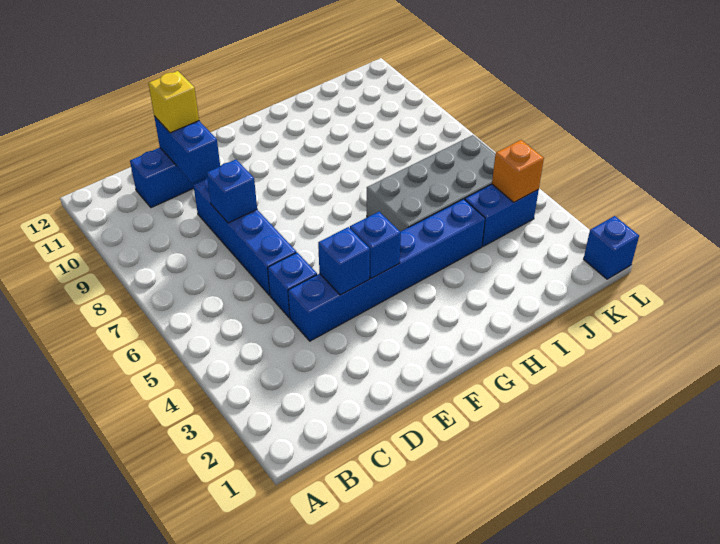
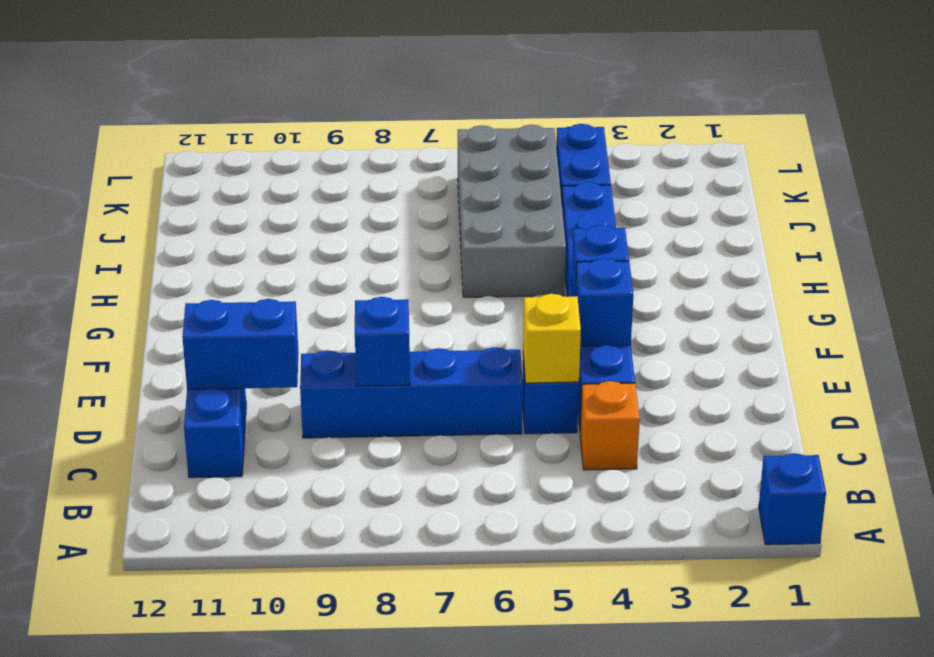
yellow brick D11 level 3 -> yellow brick D5 level 2
orange brick K4 level 2 -> orange brick C4 level 1
blue brick L1 level 1 -> blue brick A1 level 1

